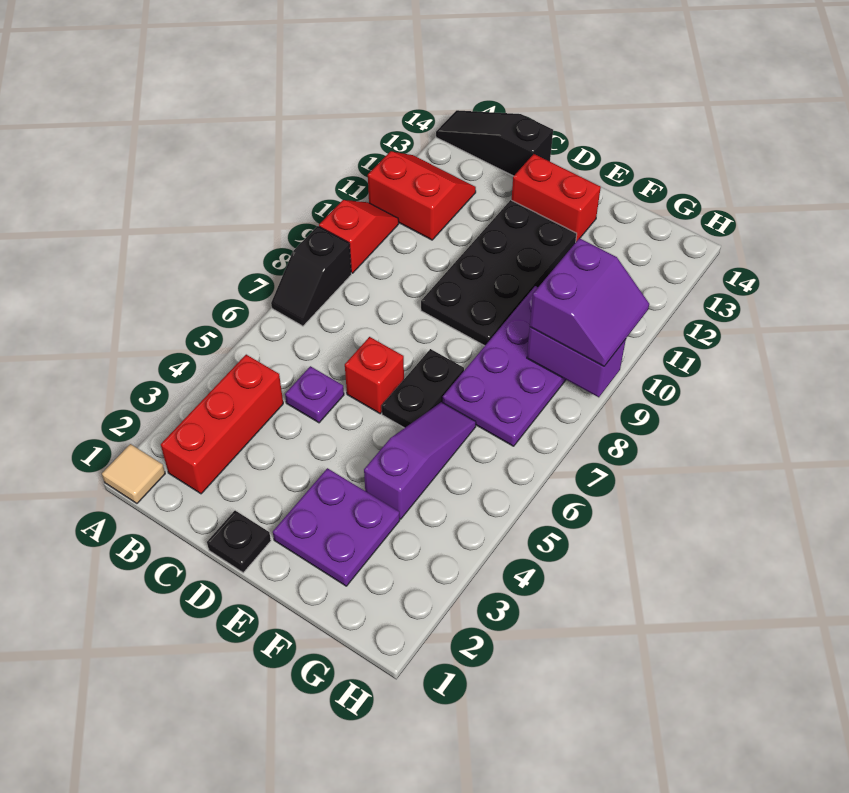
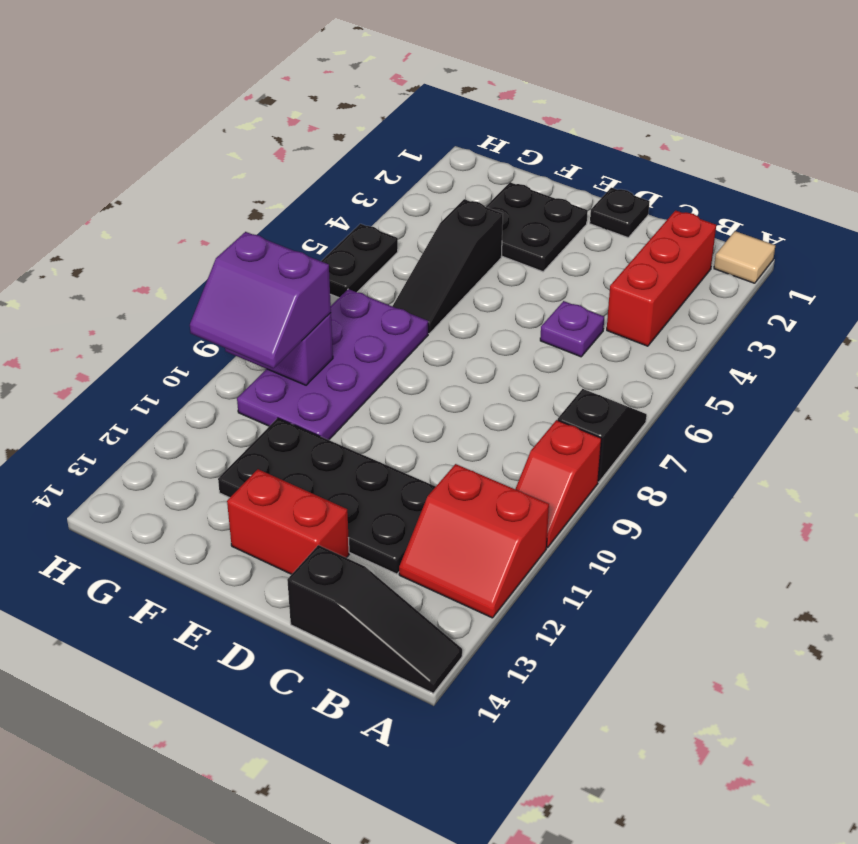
red brick D6 level 1 -> none
black plate D9:E12 level 1 -> black plate C11:F12 level 1
purple plate E2:F3 level 1 -> black plate E2:F3 level 1
black plate E6:E7 level 1 -> black plate H5:H6 level 1
purple slope F4:F6 level 1 top 4 -> black slope F4:F6 level 1 top 4
purple slope G9:H10 level 3 top G -> purple slope G9:H10 level 3 top 9

